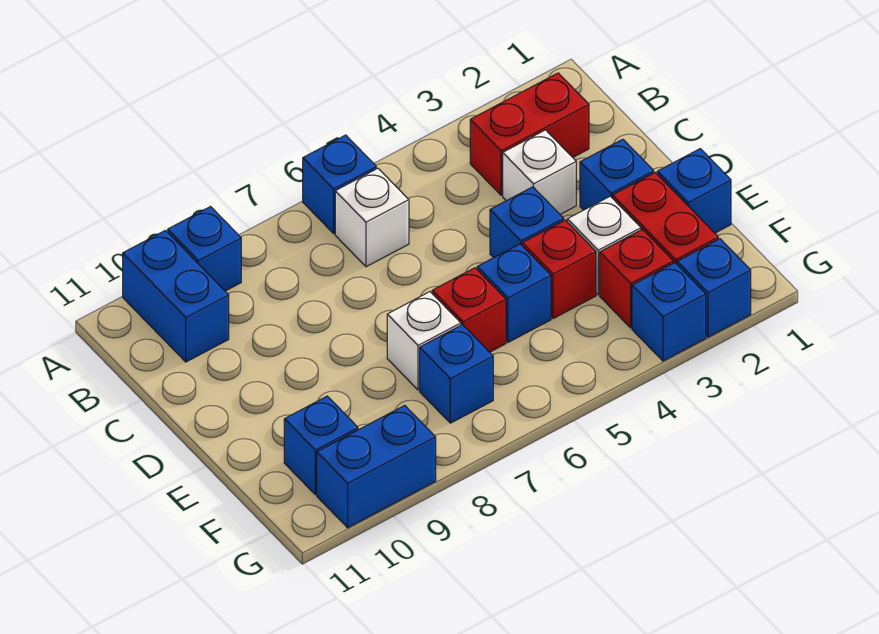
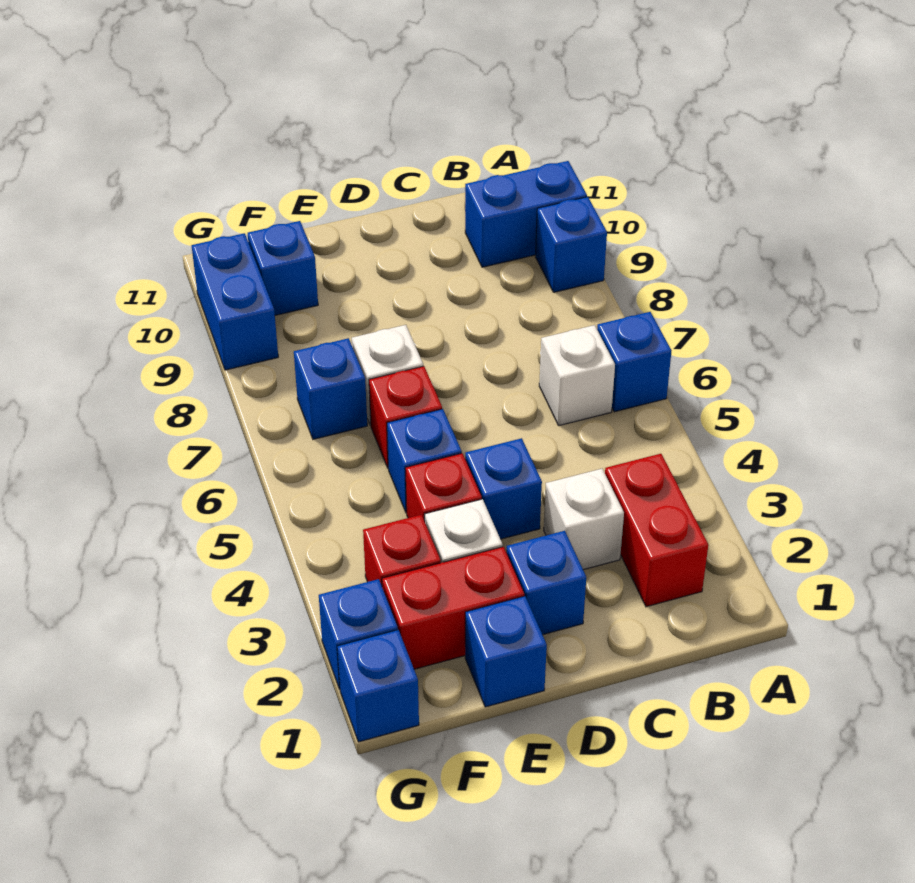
blue brick G3 level 1 -> blue brick G1 level 1

